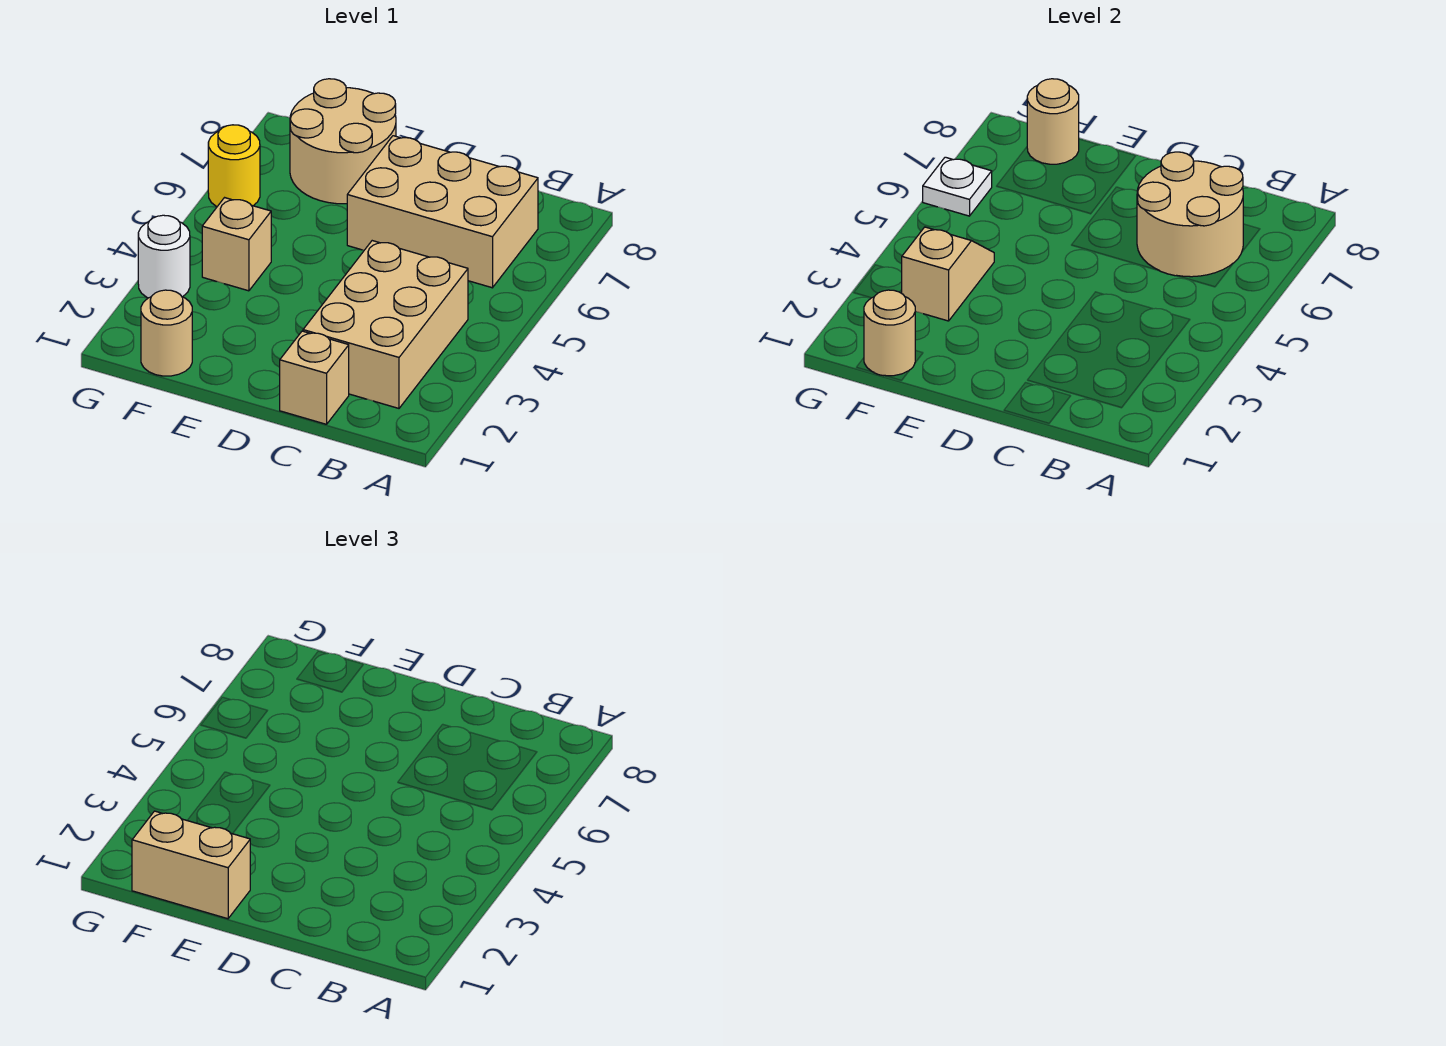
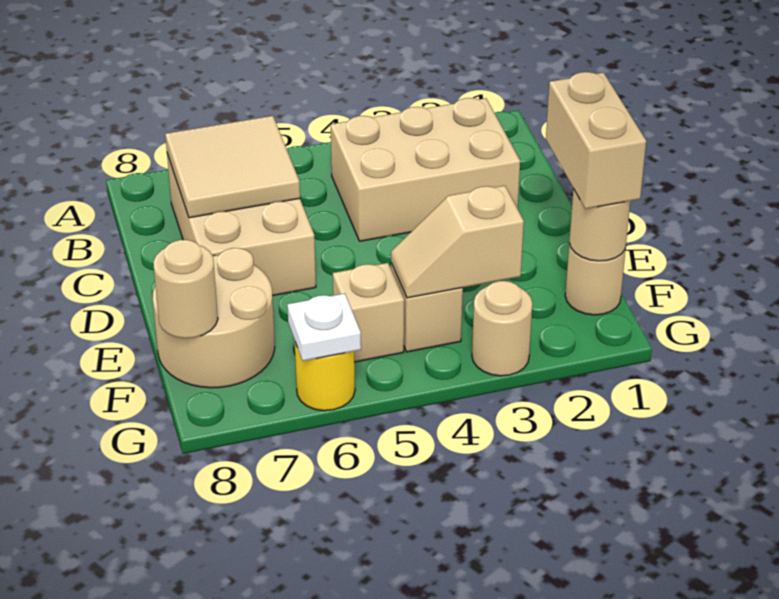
tan round brick B6:C7 level 2 -> tan tile B6:C7 level 2
tan brick C1 level 1 -> tan brick F5 level 1
white round brick G3 level 1 -> tan round brick G3 level 1

